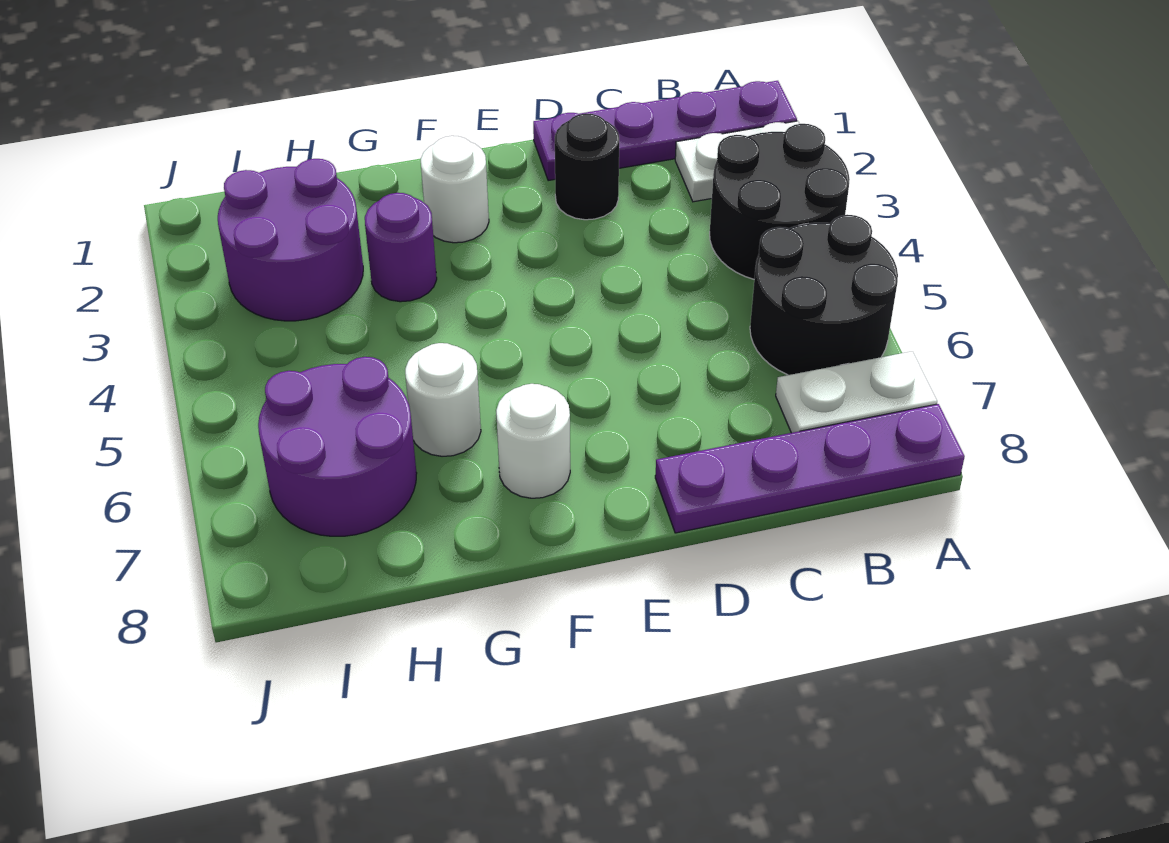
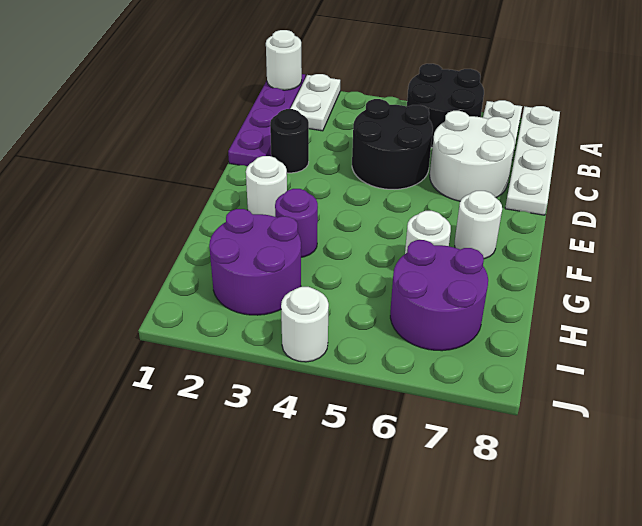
none -> white round brick A1 level 2
black round brick A3:B4 level 1 -> black round brick C4:D5 level 1
purple plate A8:D8 level 1 -> white plate A8:D8 level 1
none -> white round brick C6:D7 level 1
none -> white round brick J4 level 1

